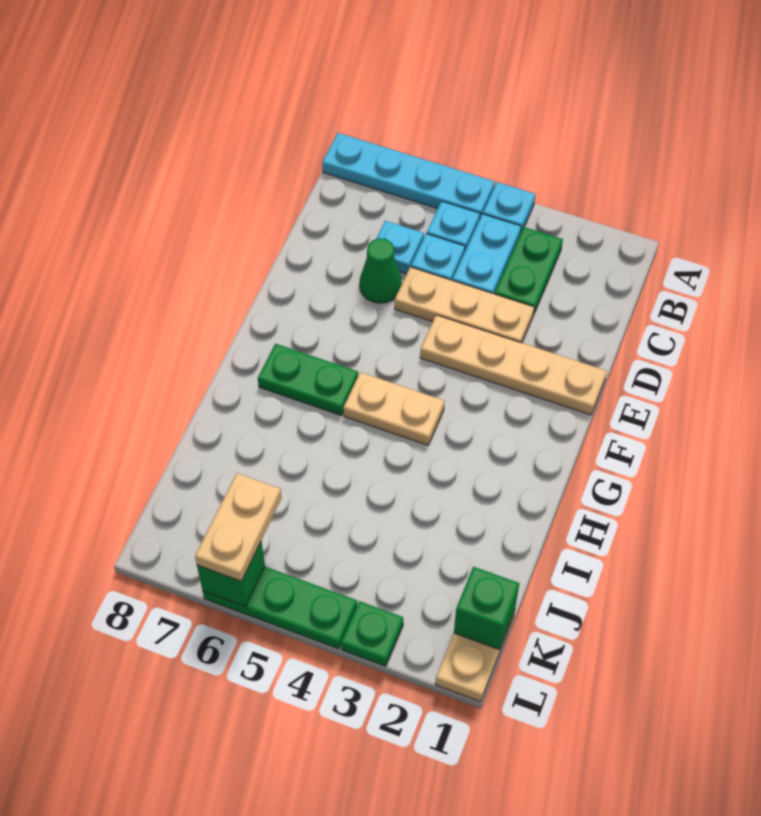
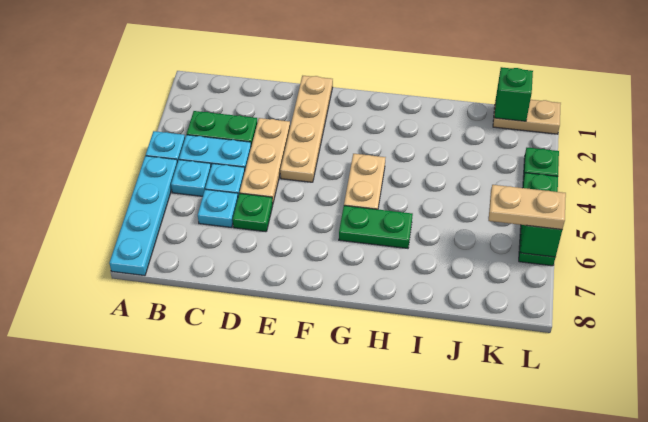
green cone D6 level 1 -> green plate D6 level 1
green plate G6:G7 level 1 -> green plate G6:H6 level 1

